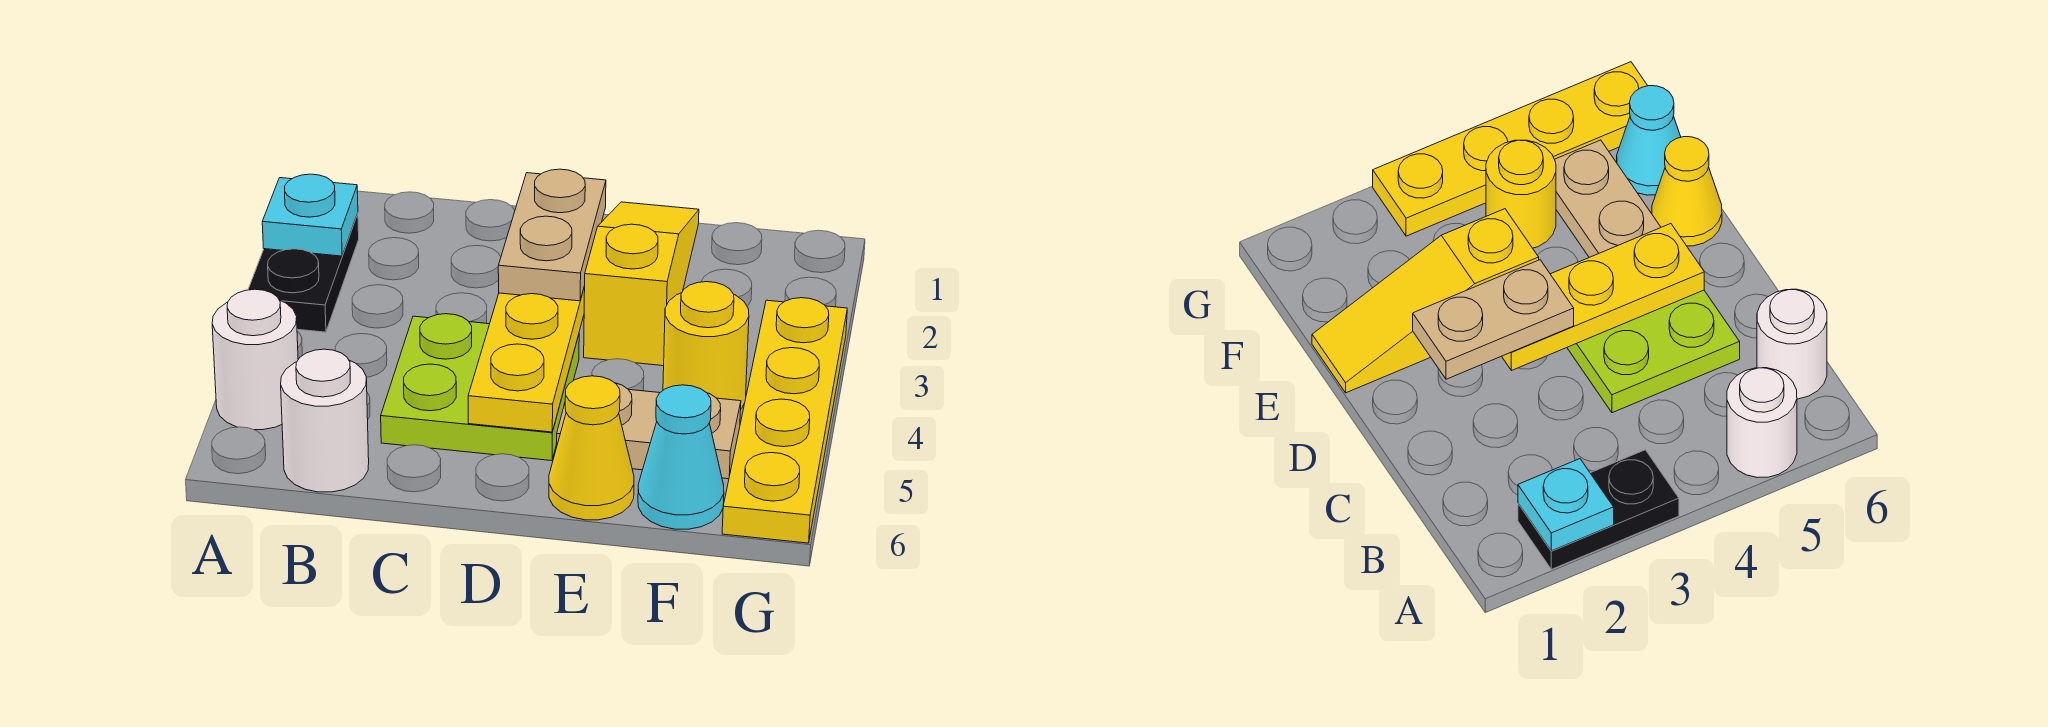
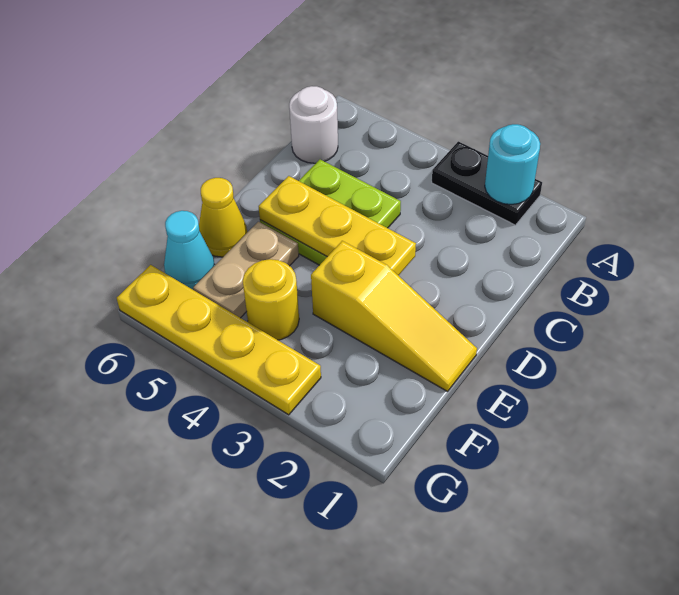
cyan plate A2 level 2 -> cyan round brick A2 level 2
white round brick A5 level 1 -> none
tan plate D2:D3 level 3 -> none

